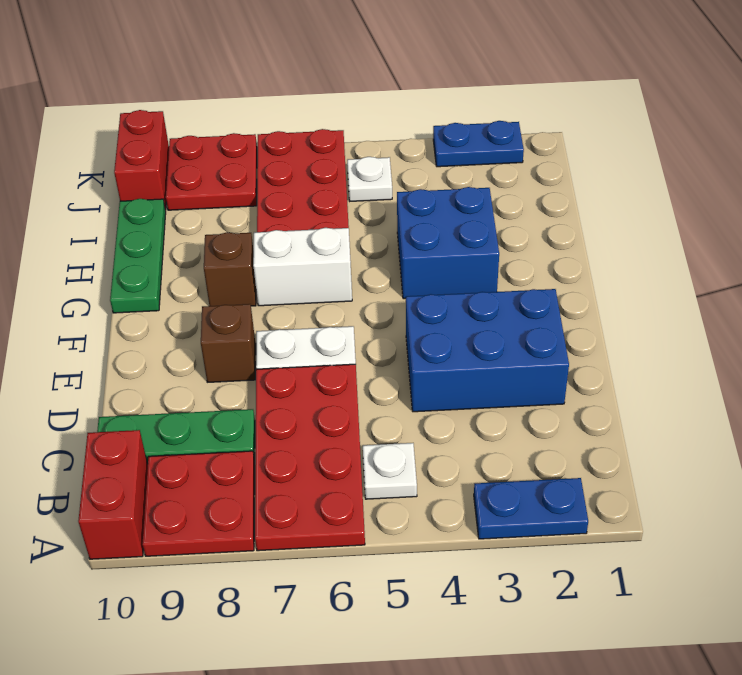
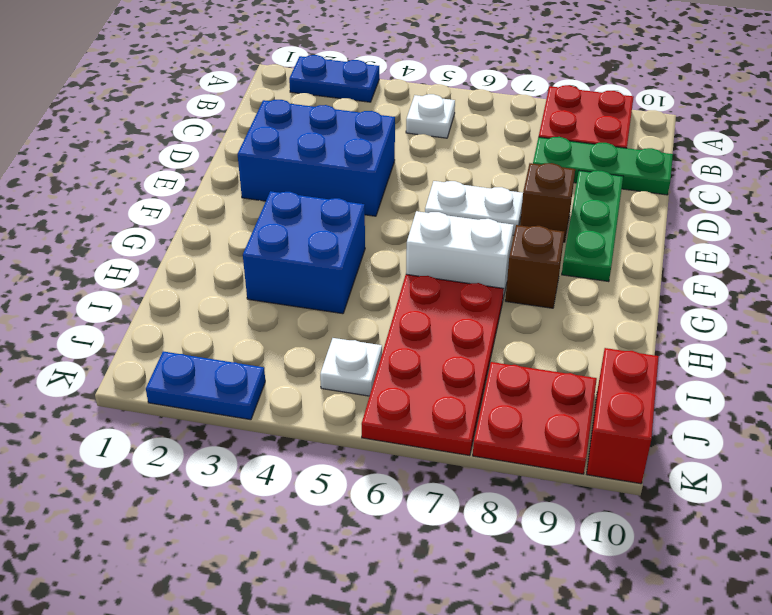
red plate A6:D7 level 1 -> none
red brick A10:B10 level 1 -> none
green plate G10:I10 level 1 -> green plate D9:F9 level 1

